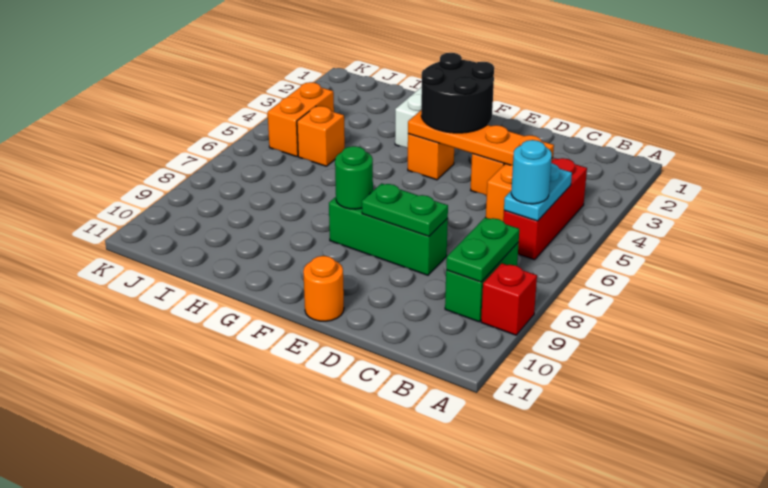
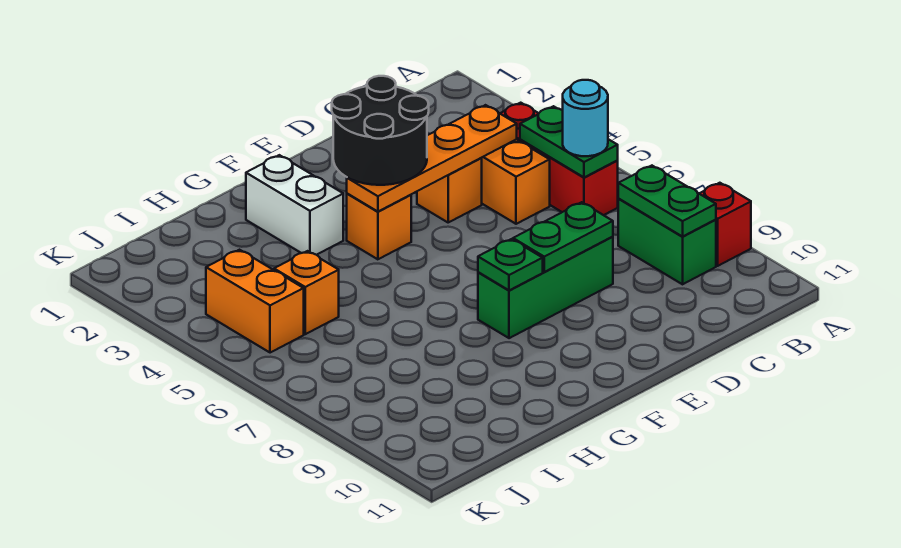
cyan plate B5:B6 level 2 -> green plate B5:B6 level 2
orange round brick E11 level 1 -> none
green round brick F8 level 2 -> green plate F8 level 2

